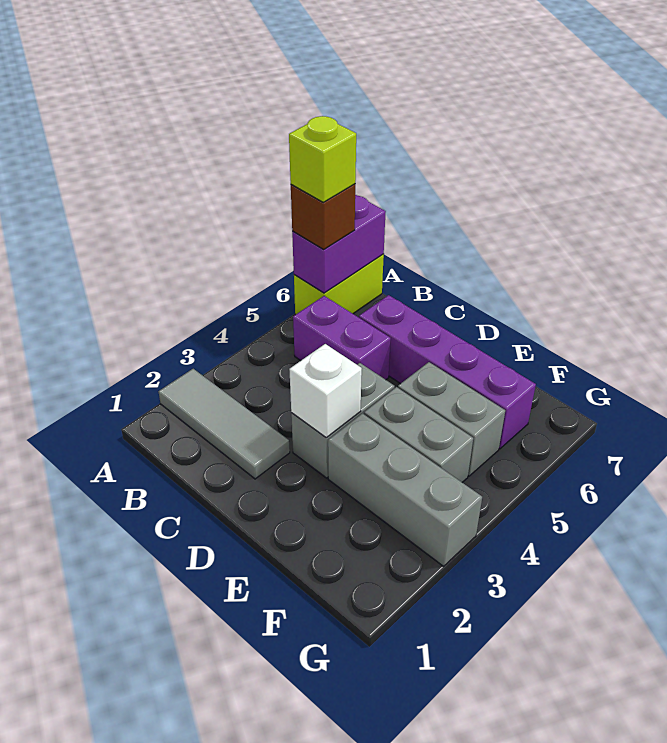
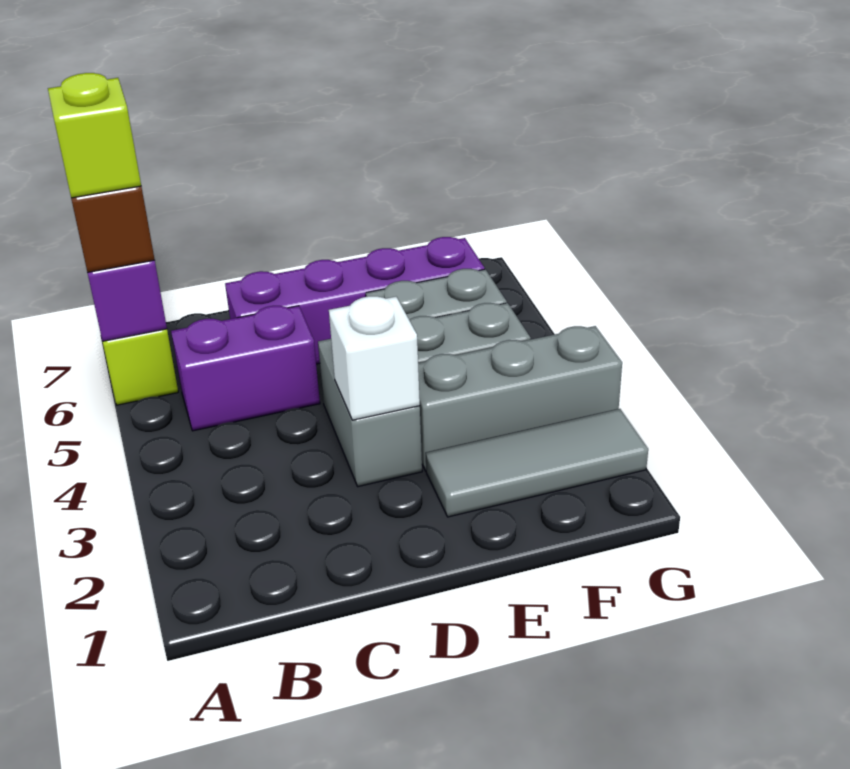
grey tile A2:C2 level 1 -> grey tile E2:G2 level 1

